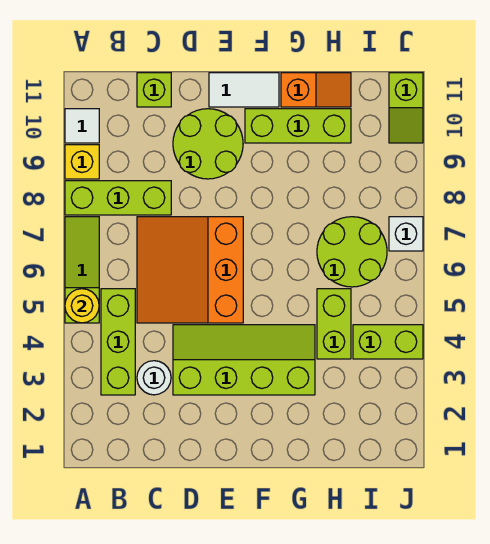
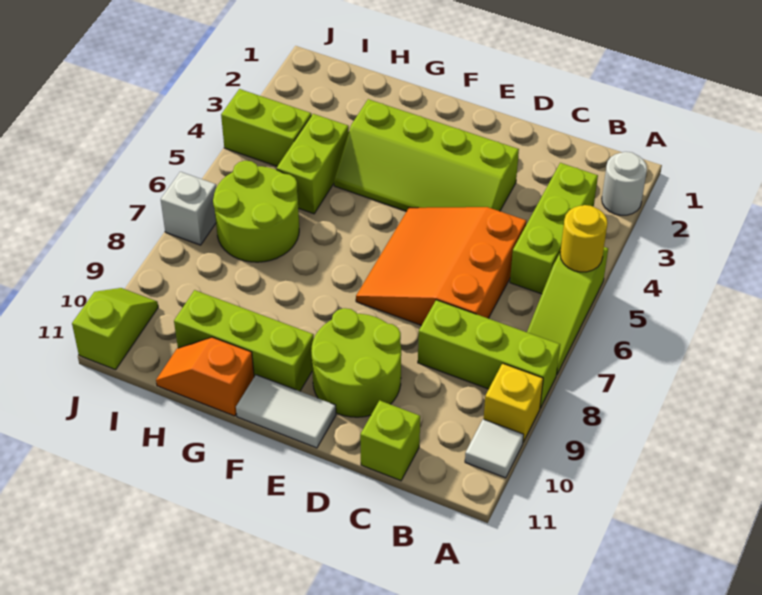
white round brick C3 level 1 -> white round brick A2 level 1
orange slope C5:E7 level 1 top E -> orange slope C5:E7 level 1 top C

